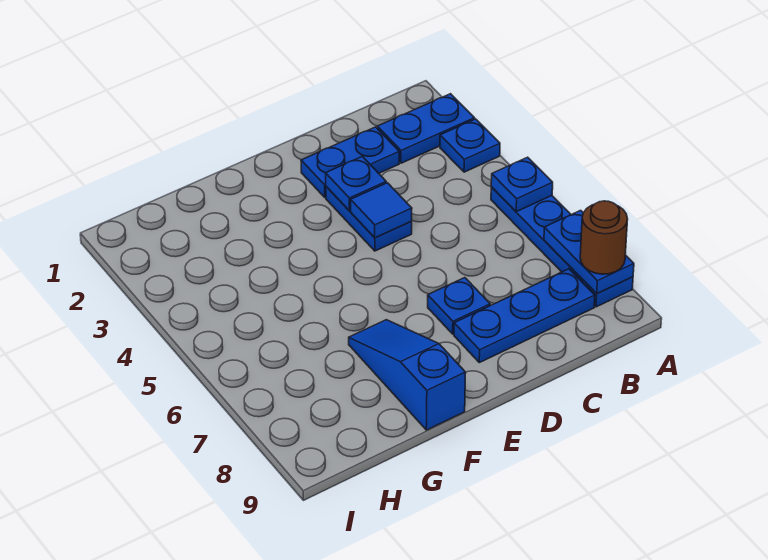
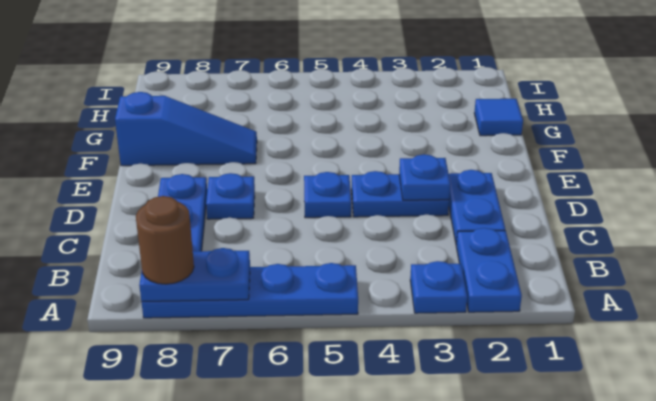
blue plate A5 level 2 -> blue plate D5 level 1
blue tile D4 level 2 -> blue tile G1 level 1

